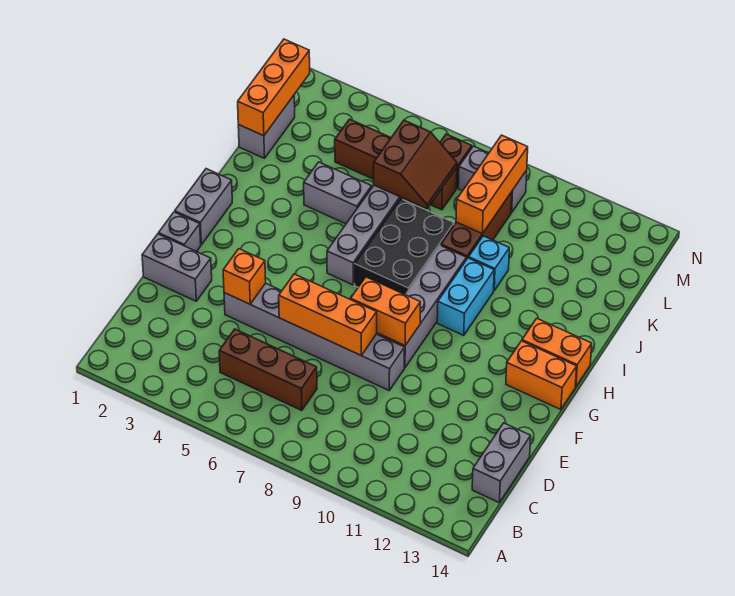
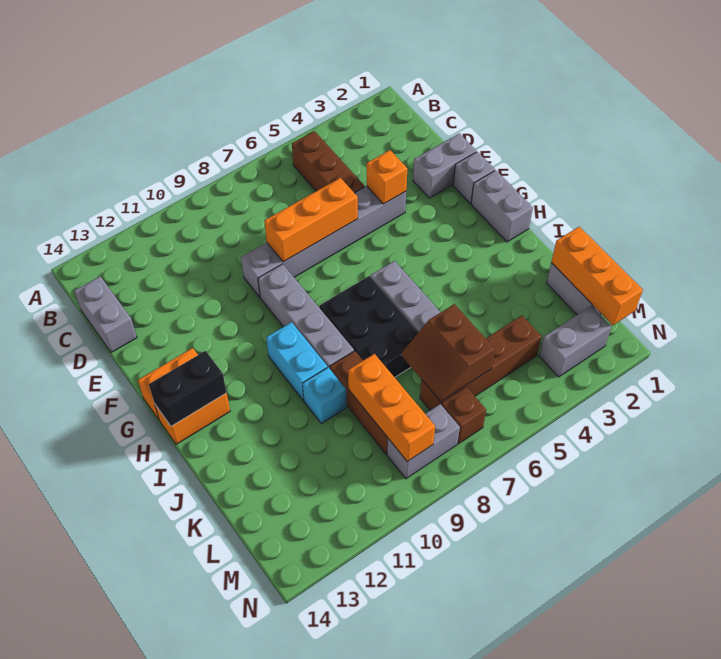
brown brick C5:C7 level 1 -> brown brick B5:D5 level 1
orange brick F8:F9 level 2 -> none
none -> black brick H13:H14 level 2
grey brick J4:J5 level 1 -> grey brick M2:M3 level 1

